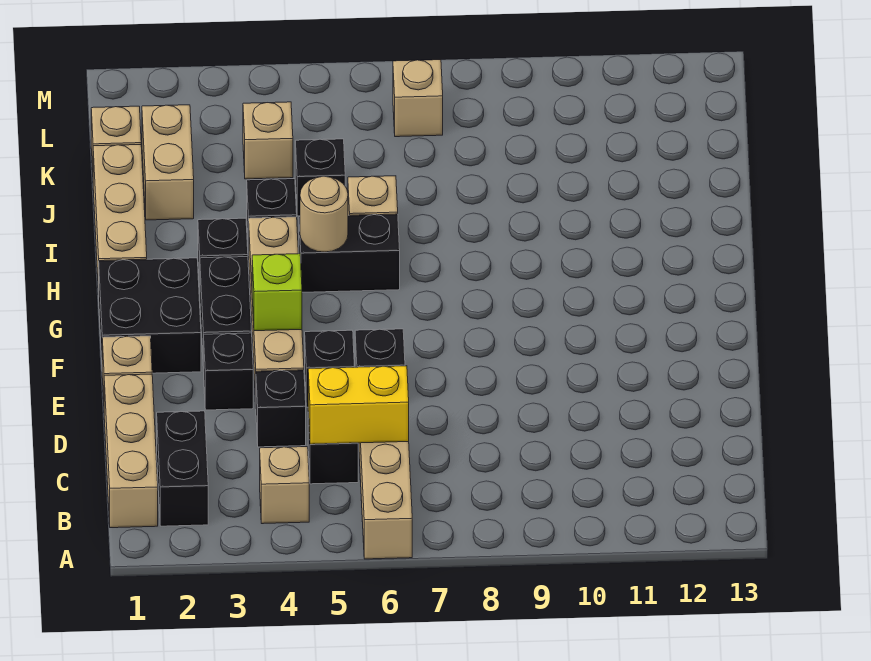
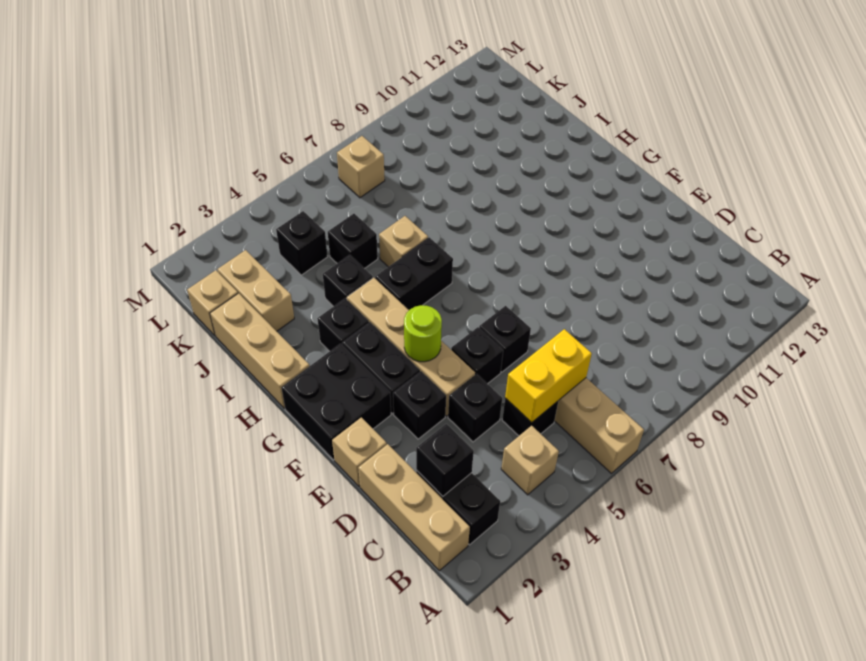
none -> black brick C2 level 2
lime brick F4 level 2 -> lime round brick F4 level 2
tan round brick H5 level 2 -> none
tan brick K4 level 1 -> black brick K4 level 1

